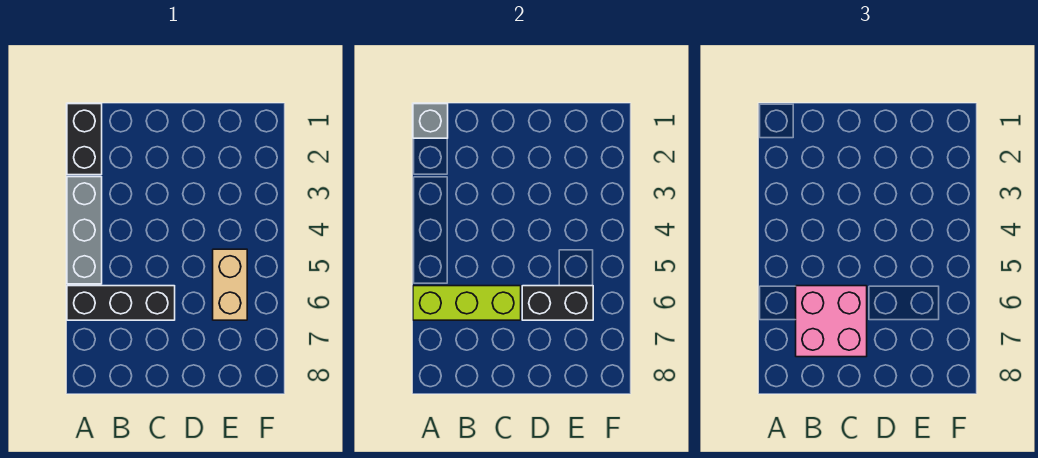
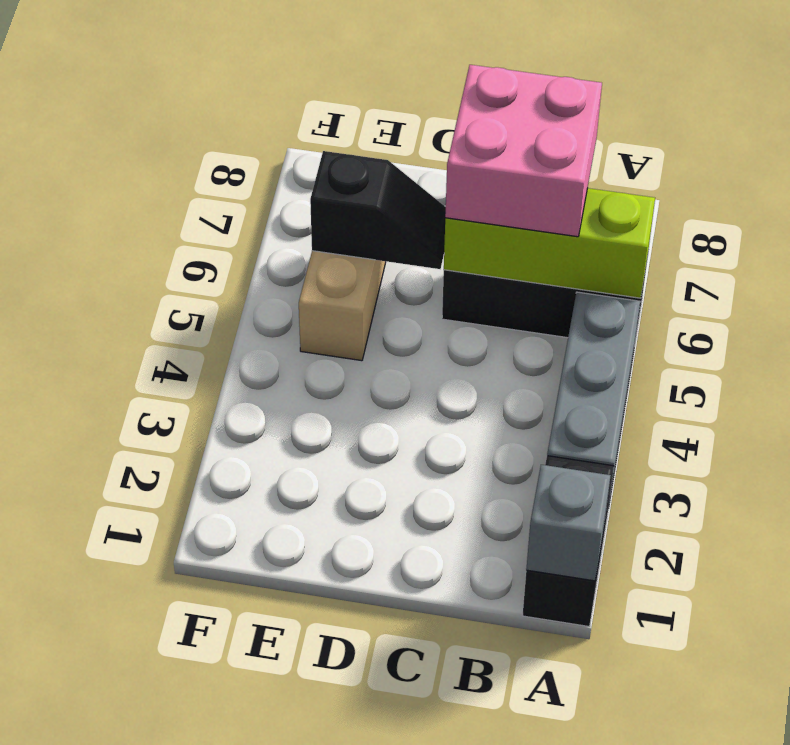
black brick D6:E6 level 2 -> black slope D6:E6 level 2 top E

